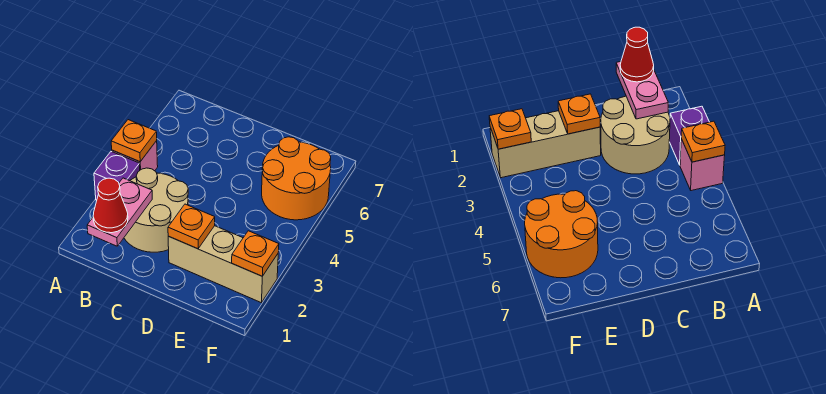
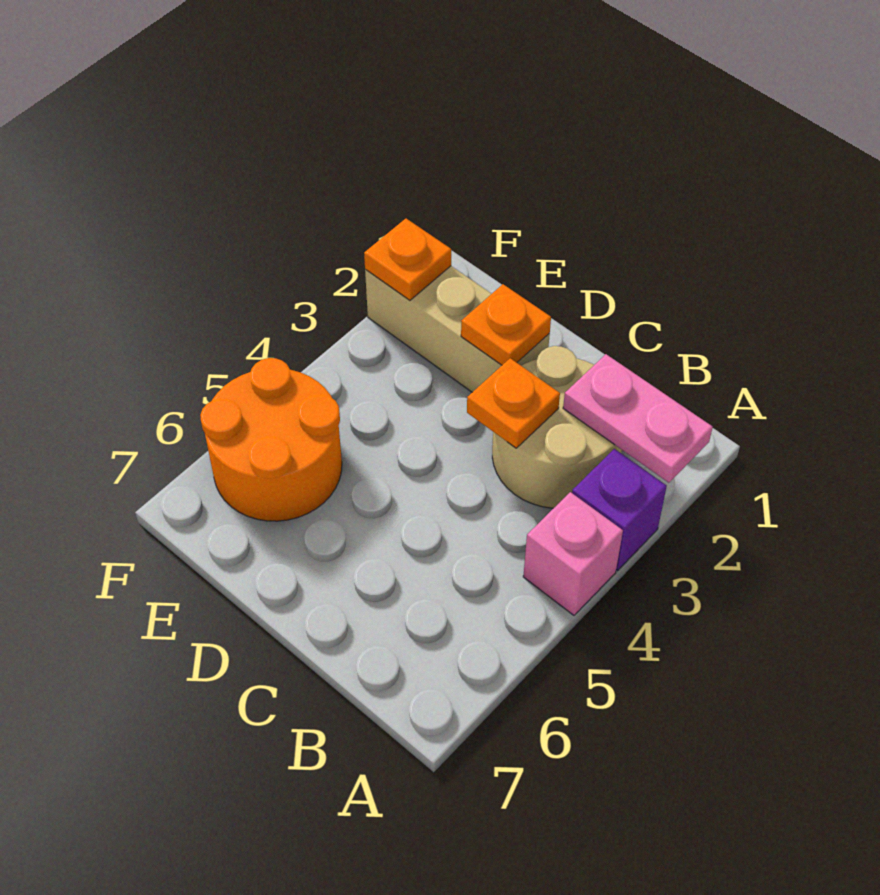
orange plate A4 level 2 -> orange plate C3 level 2
pink plate B1:B2 level 2 -> pink plate A2:B2 level 2
red cone B1 level 3 -> none

